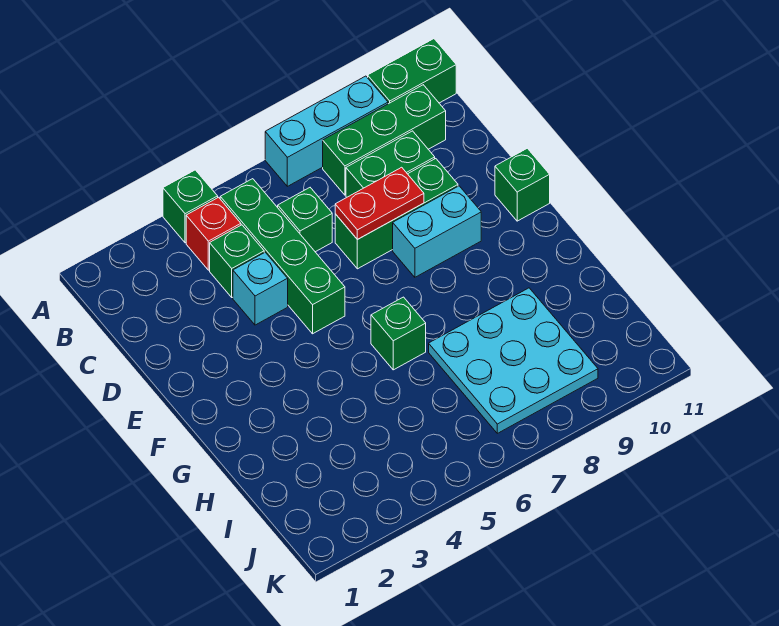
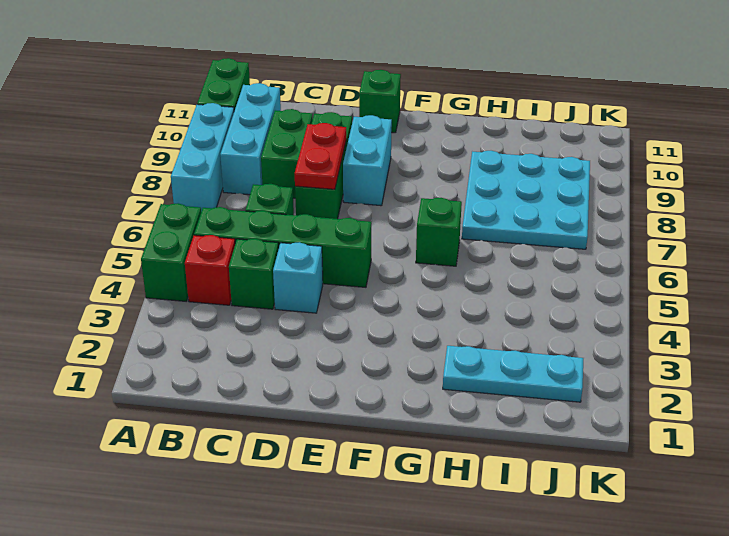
green brick A4 level 1 -> green brick A4:A5 level 1
green brick B8:B10 level 1 -> cyan brick B8:B10 level 1
none -> cyan plate H2:J2 level 1

